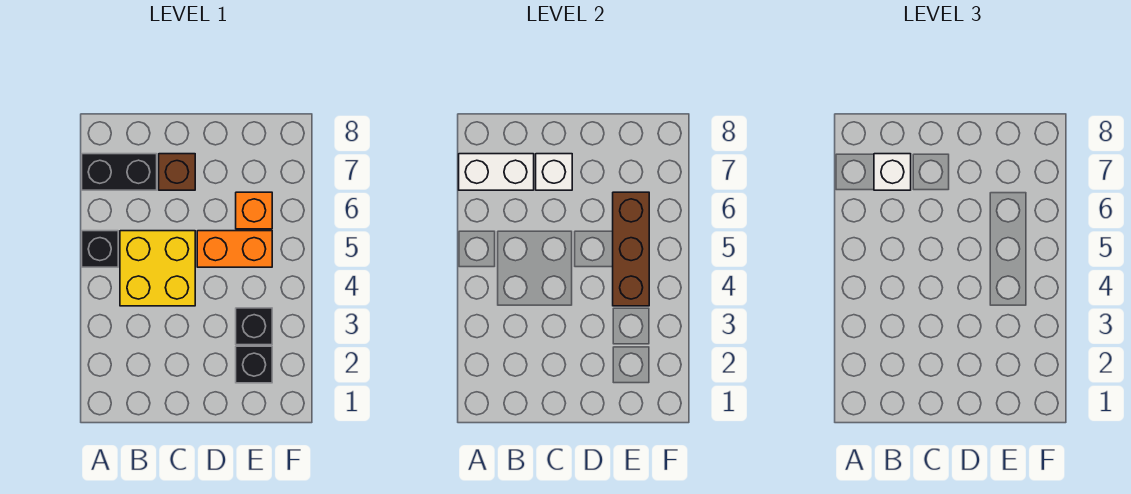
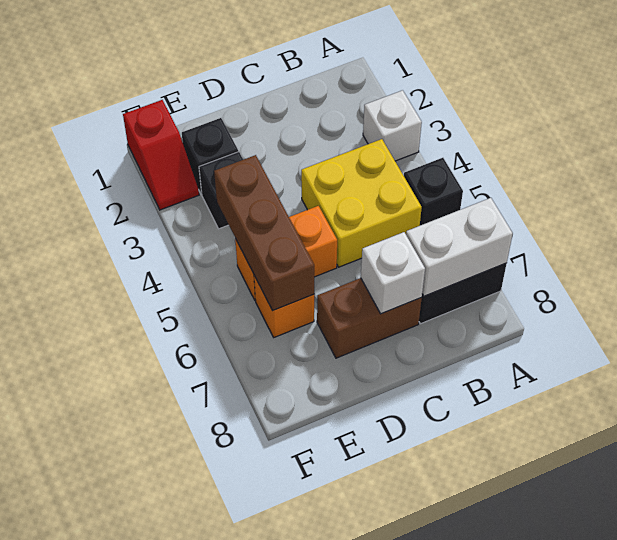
white brick B7 level 3 -> white brick A3 level 1
brown brick C7 level 1 -> brown brick C7:D7 level 1
none -> red slope F1:F2 level 1 top 1

